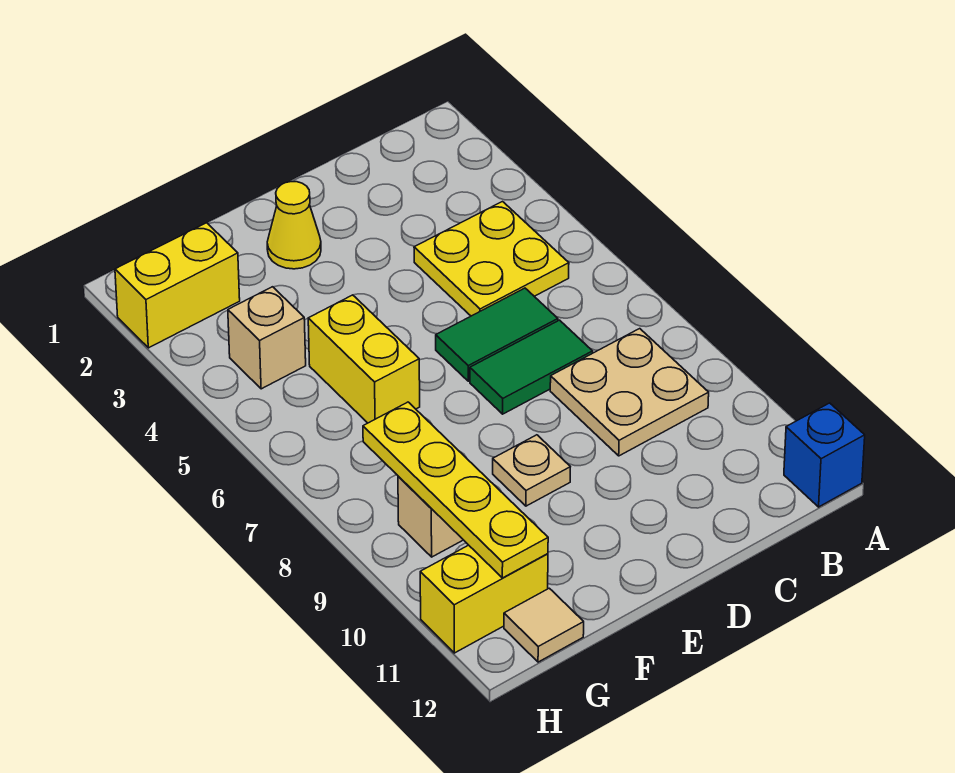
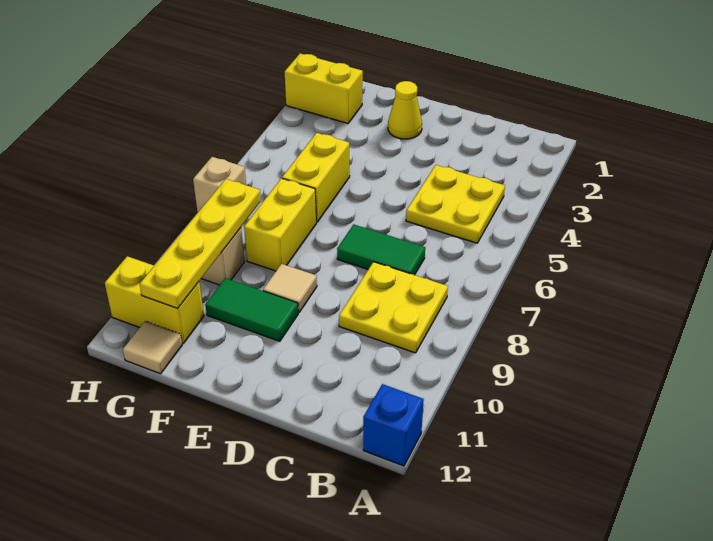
tan plate B8:C9 level 1 -> yellow plate B8:C9 level 1
green tile C6:D6 level 1 -> green tile E10:F10 level 1
tan plate E9 level 1 -> tan tile E9 level 1
none -> yellow brick F7:F8 level 1
tan brick G4 level 1 -> tan brick H7 level 1

